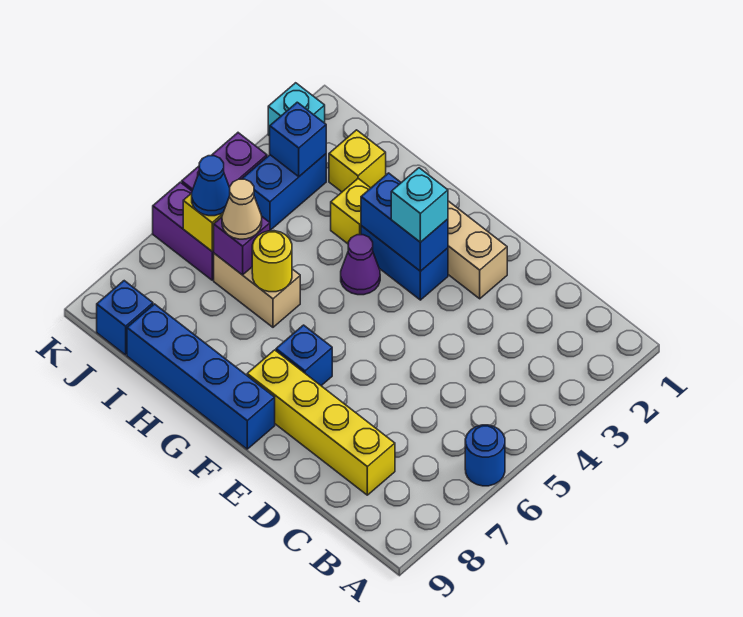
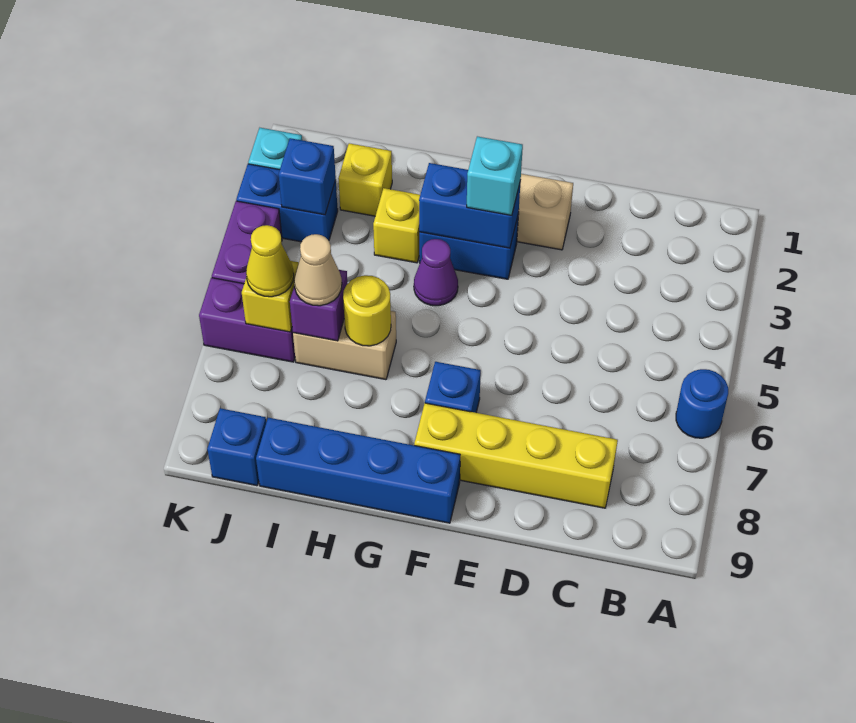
blue brick J3:J4 level 1 -> blue brick J3:K3 level 1
blue cone J6 level 3 -> yellow cone J6 level 3

